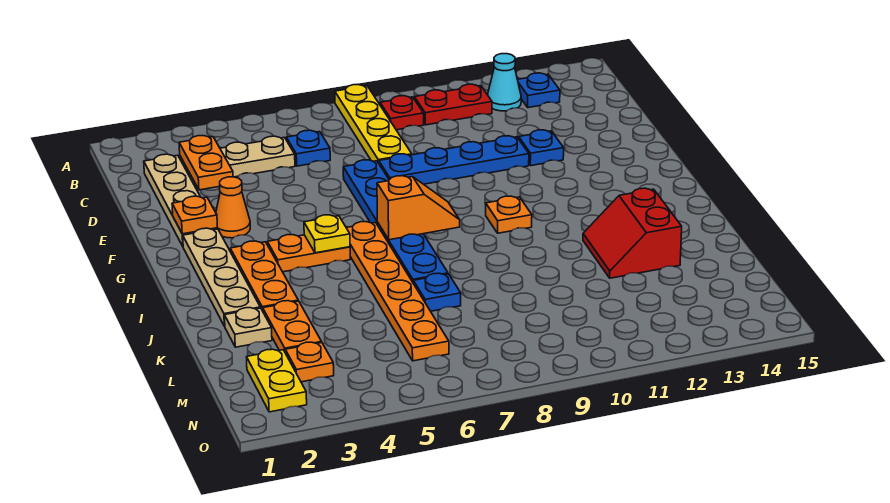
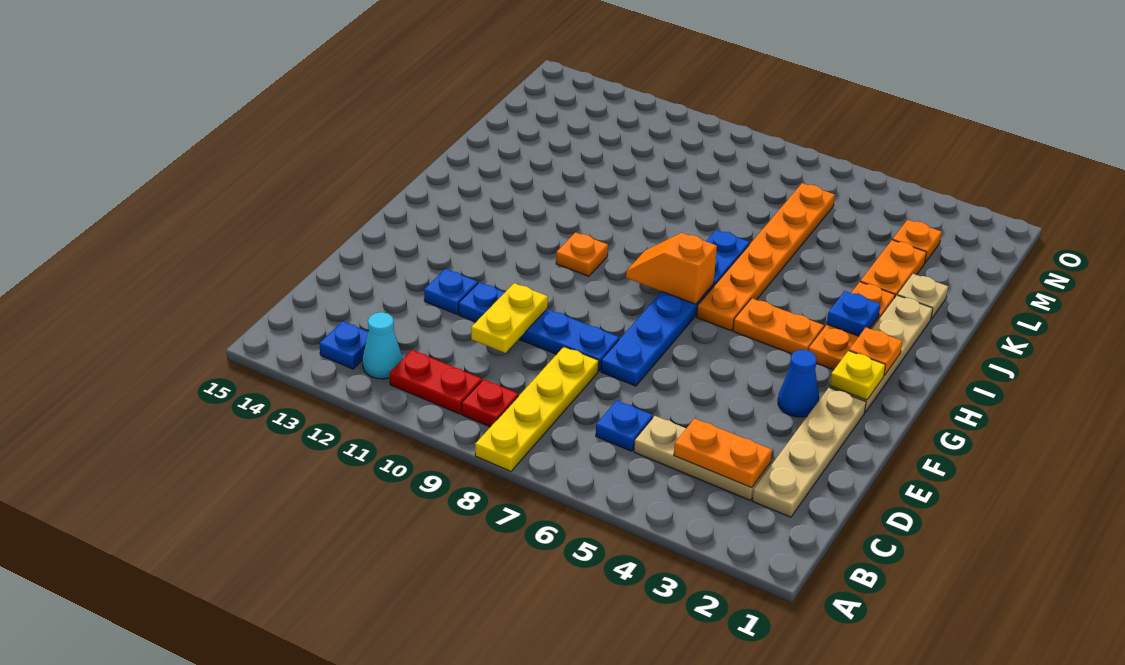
orange plate C3:D3 level 2 -> orange plate C3:C4 level 2
orange plate F2 level 2 -> orange plate H2 level 2
orange cone F3 level 1 -> blue cone F3 level 1
yellow plate H5 level 2 -> yellow plate G2 level 2
red slope J12:K13 level 1 top 13 -> none
blue plate K7 level 1 -> blue plate I3 level 2
yellow plate M2:N2 level 1 -> yellow plate D10:E10 level 2

